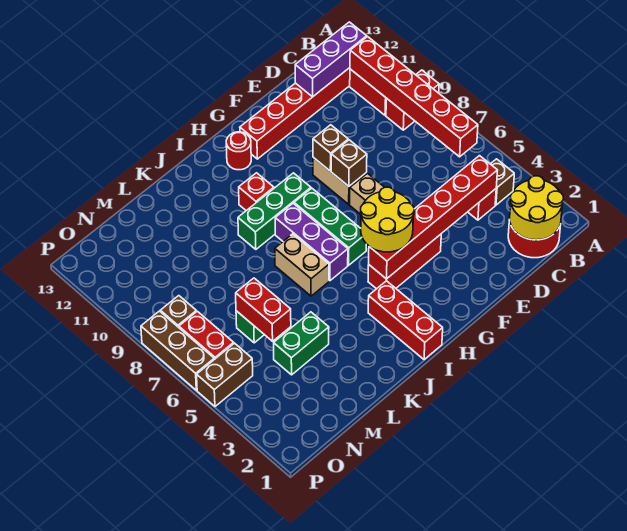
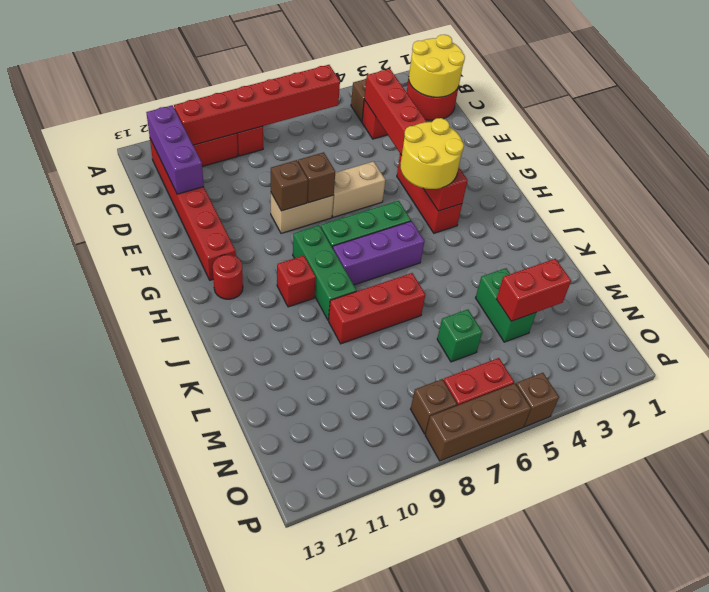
red brick I1:I3 level 1 -> red brick K7:K9 level 1
tan brick J6:J7 level 1 -> none
red brick M5:M6 level 2 -> red brick M3:M4 level 2
brown brick O5:P5 level 1 -> brown brick P5 level 1

